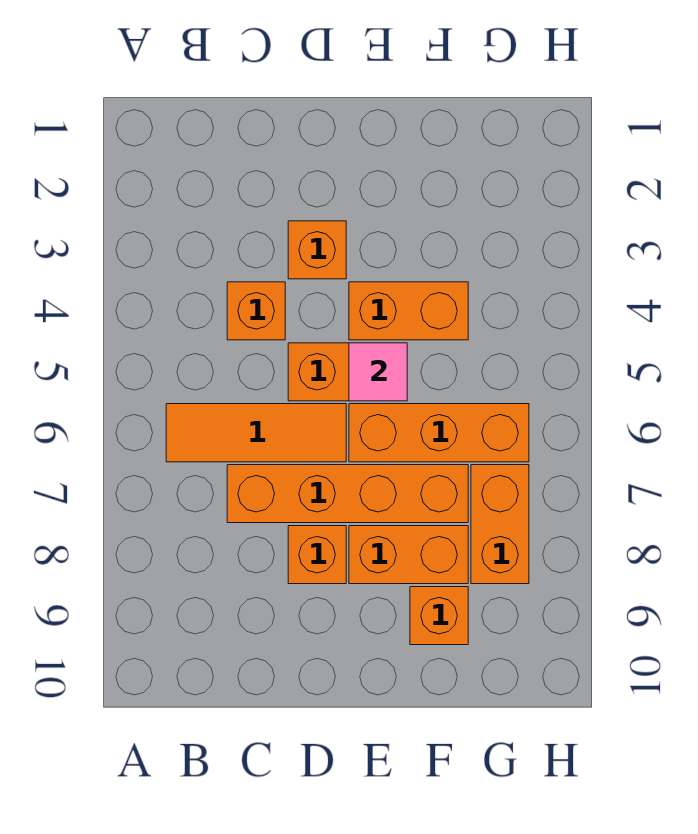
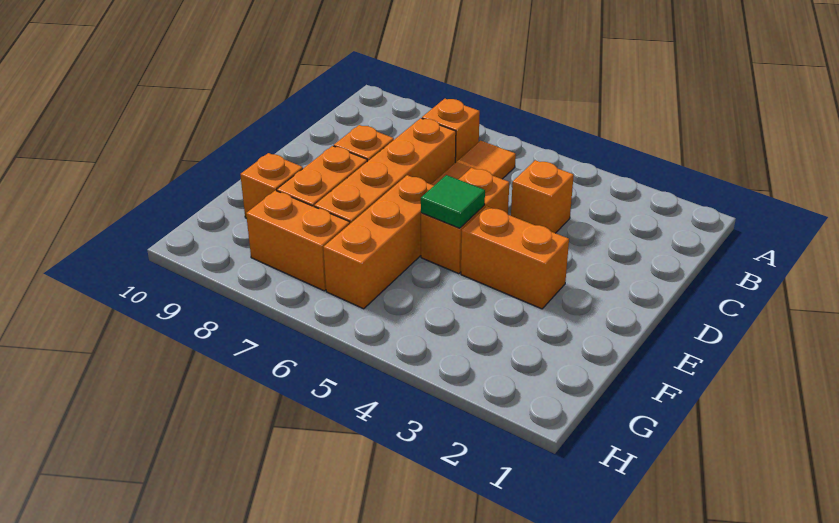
orange brick D3 level 1 -> orange brick B7 level 1
orange brick E4:F4 level 1 -> orange brick E3:E4 level 1
pink tile E5 level 2 -> green tile E5 level 2

